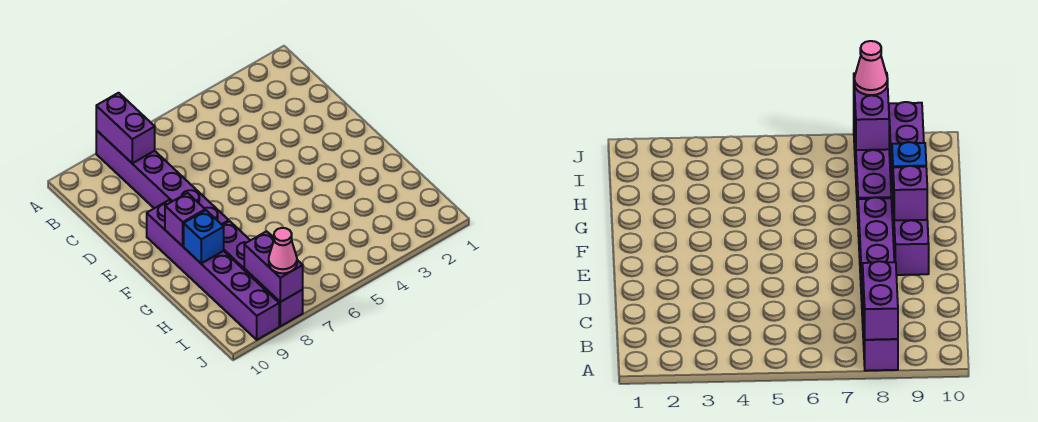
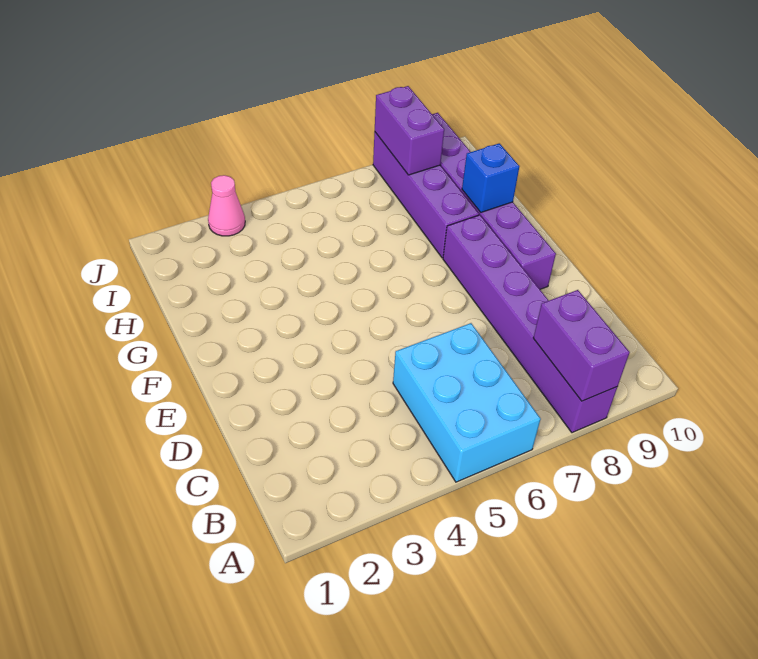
none -> cyan brick A5:C6 level 1
purple brick F9 level 2 -> none
pink cone J8 level 3 -> pink cone J3 level 1

